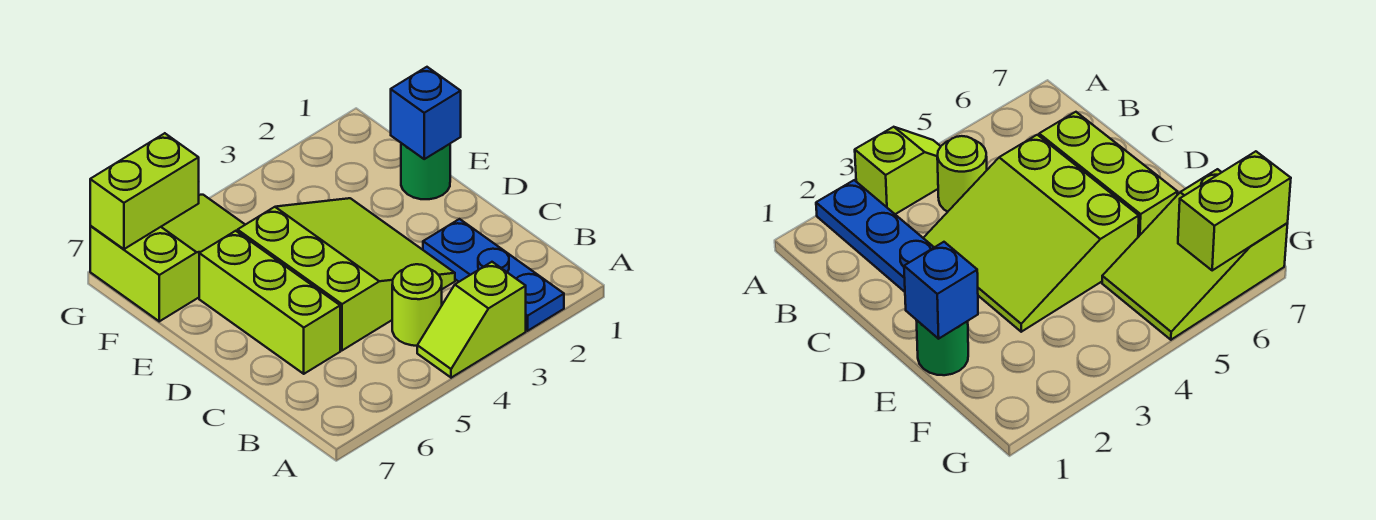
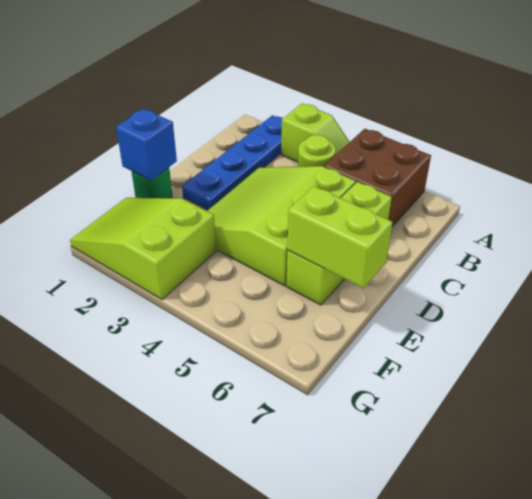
blue plate A2:C2 level 1 -> blue plate A2:D2 level 1
none -> brown brick A5:B6 level 1
lime slope F5:G7 level 1 top 7 -> lime slope F1:G3 level 1 top 3
lime brick G6:G7 level 2 -> lime brick E6:E7 level 2

